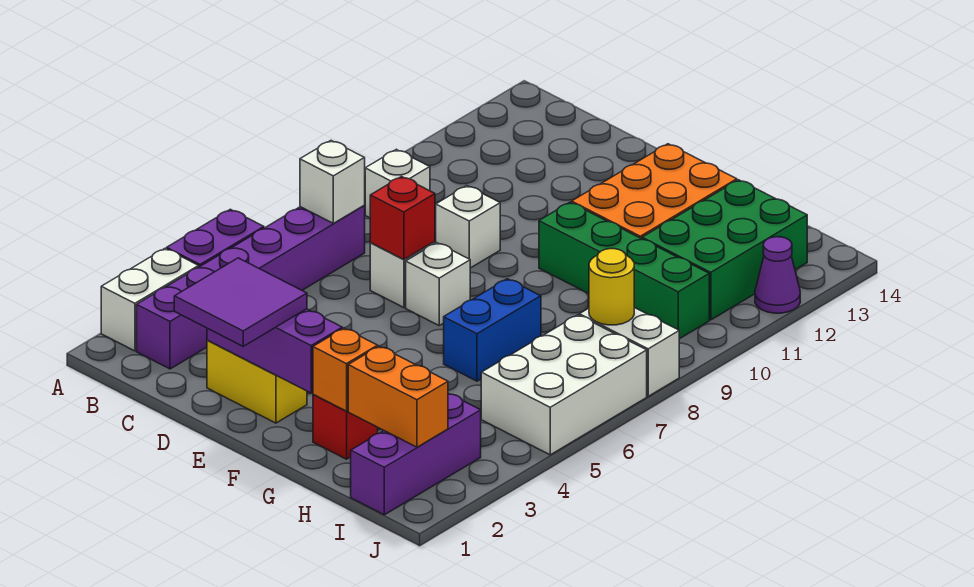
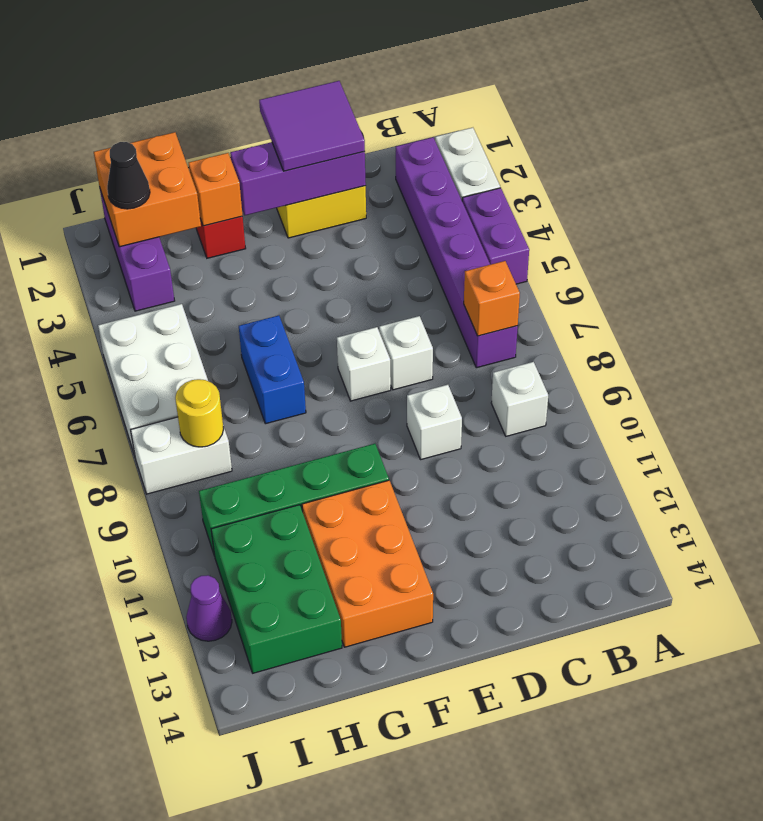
white brick B7 level 2 -> orange brick B7 level 2
red brick D7 level 2 -> none
orange brick H2:I2 level 2 -> orange brick H1:I2 level 2
none -> black cone I2 level 3

